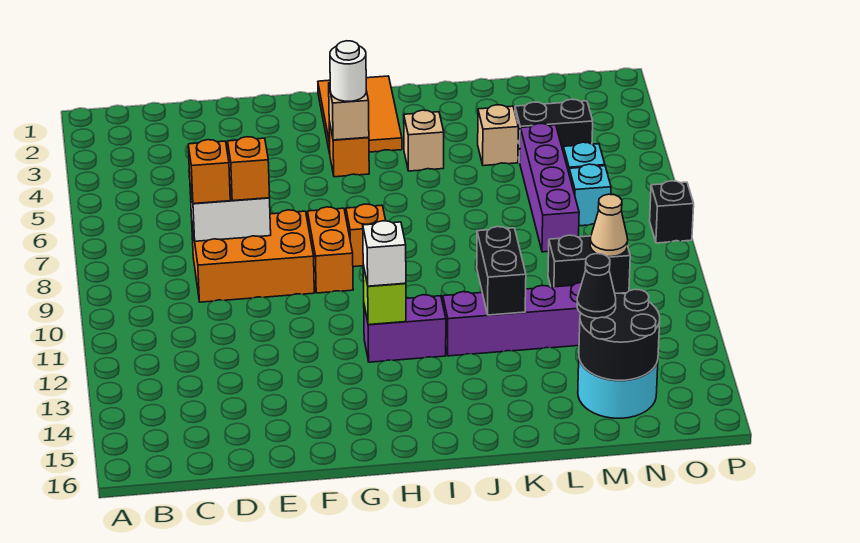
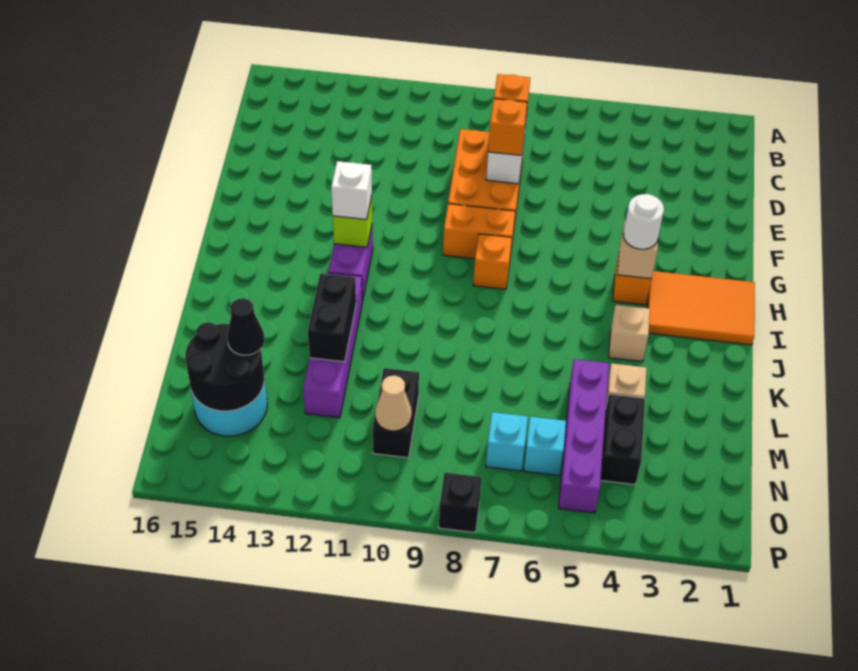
black brick K11:K12 level 2 -> black brick K12:L12 level 2
purple brick M5:M8 level 1 -> purple brick L5:O5 level 1

